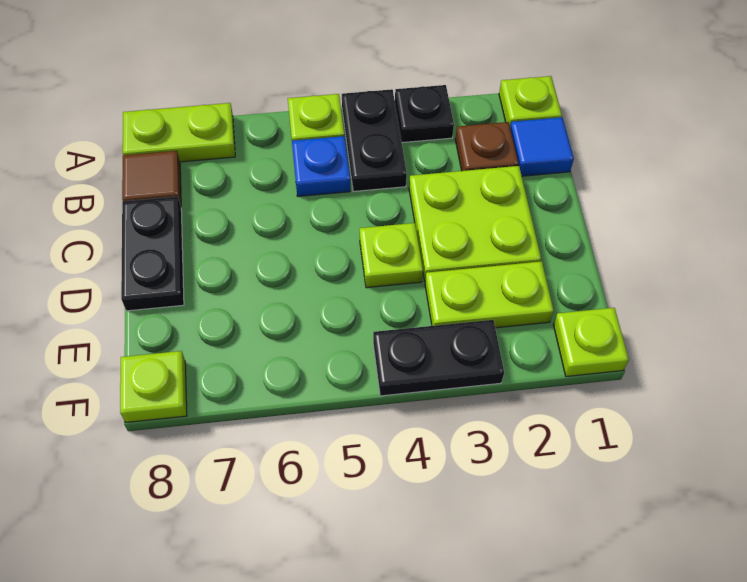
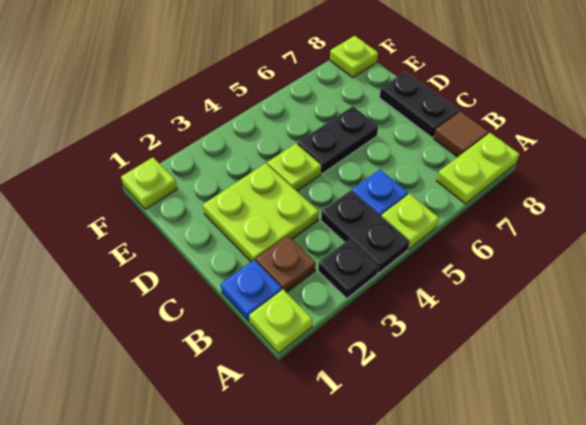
blue tile B1 level 1 -> blue plate B1 level 1
lime plate E2:E3 level 1 -> none
black plate F3:F4 level 1 -> black plate D5:D6 level 1

